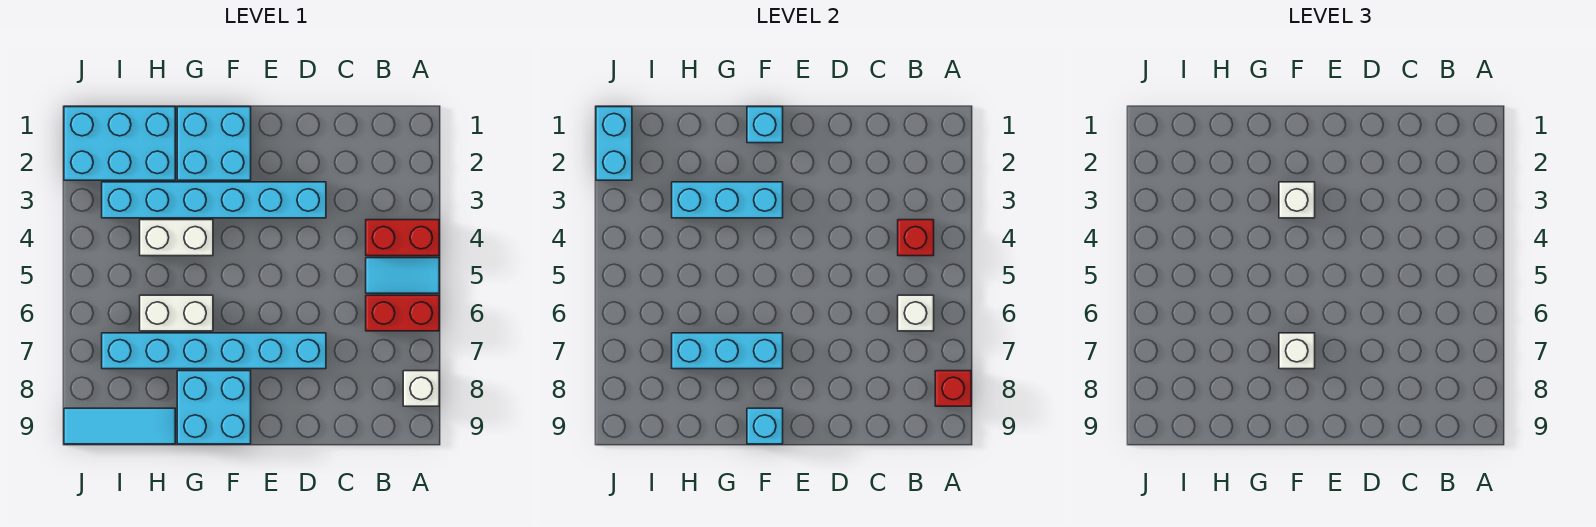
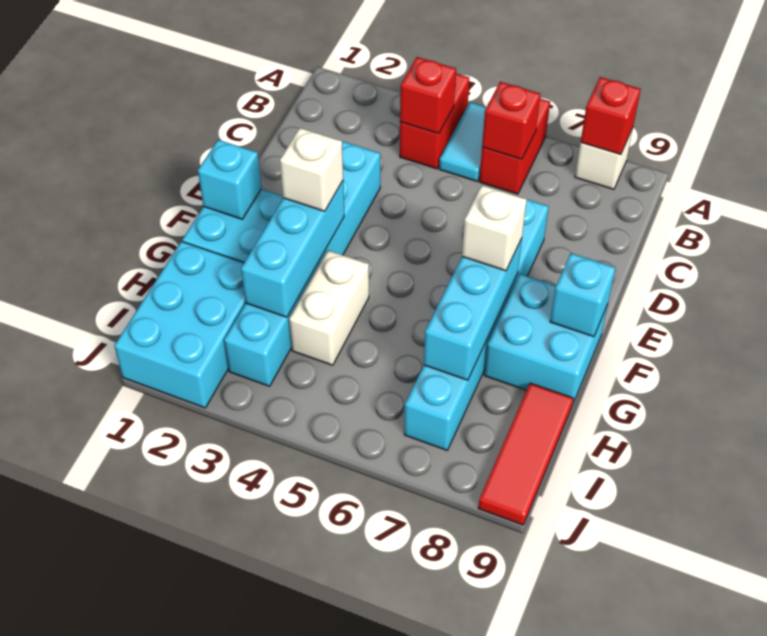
white brick B6 level 2 -> red brick B6 level 2
white brick G6:H6 level 1 -> none
cyan tile H9:J9 level 1 -> red tile H9:J9 level 1
cyan brick J1:J2 level 2 -> none

